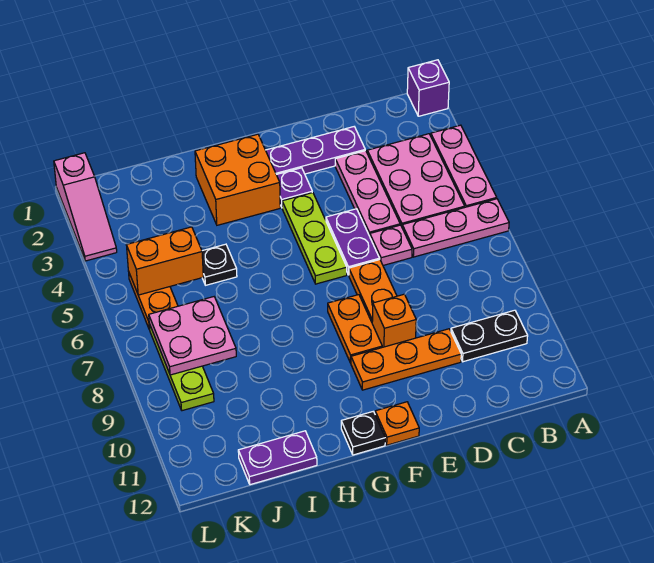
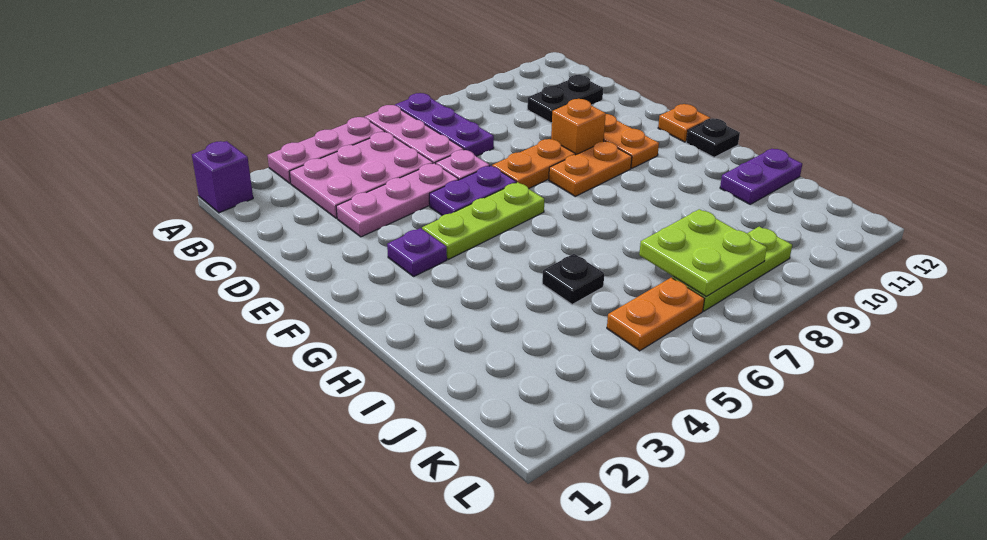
black plate B10:C10 level 1 -> black plate C10:C11 level 1
purple plate D2:F2 level 1 -> purple plate A7:C7 level 1
orange brick G2:H3 level 1 -> none
purple plate I12:J12 level 1 -> purple plate I11:I12 level 1
orange brick J5:K5 level 2 -> none
pink plate J7:K8 level 2 -> lime plate J7:K8 level 2
pink slope L1:L3 level 1 top 1 -> none

